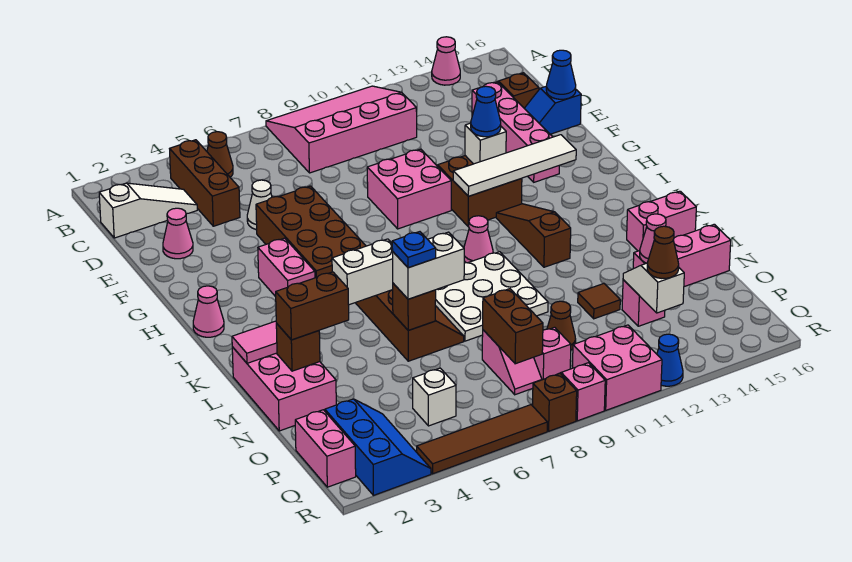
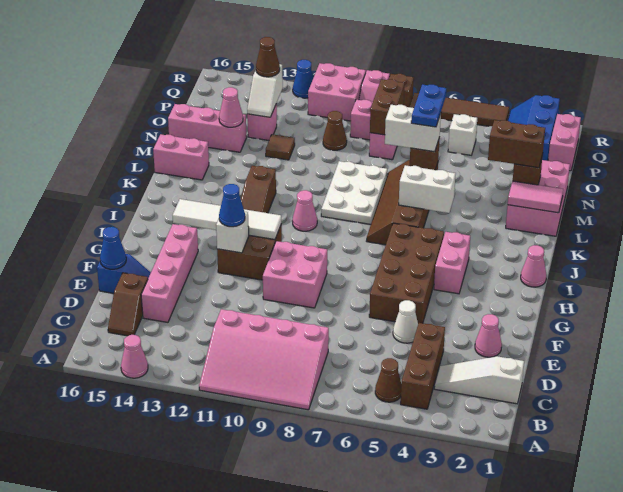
white plate K8:M10 level 1 -> white plate K8:M9 level 1
blue plate M6 level 4 -> blue plate M6:N6 level 4

